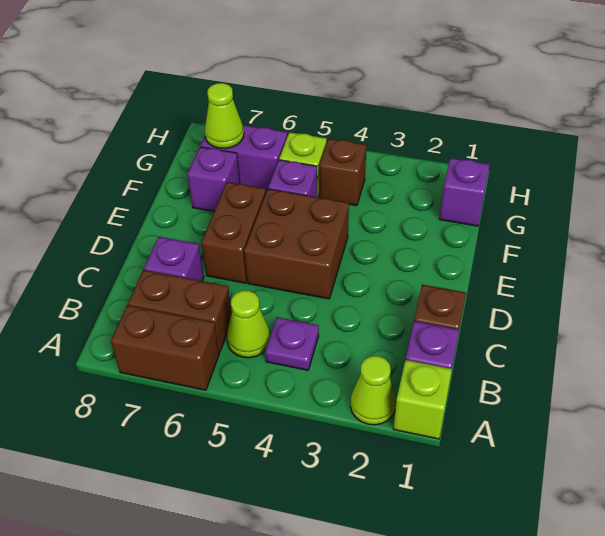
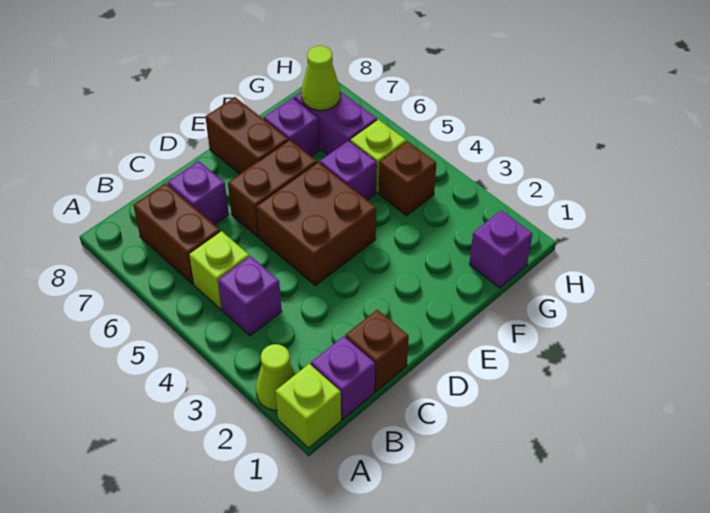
brown brick A6:A7 level 1 -> brown brick E7:E8 level 1
purple plate B4 level 1 -> purple brick B4 level 1
lime cone B5 level 1 -> lime brick B5 level 1

